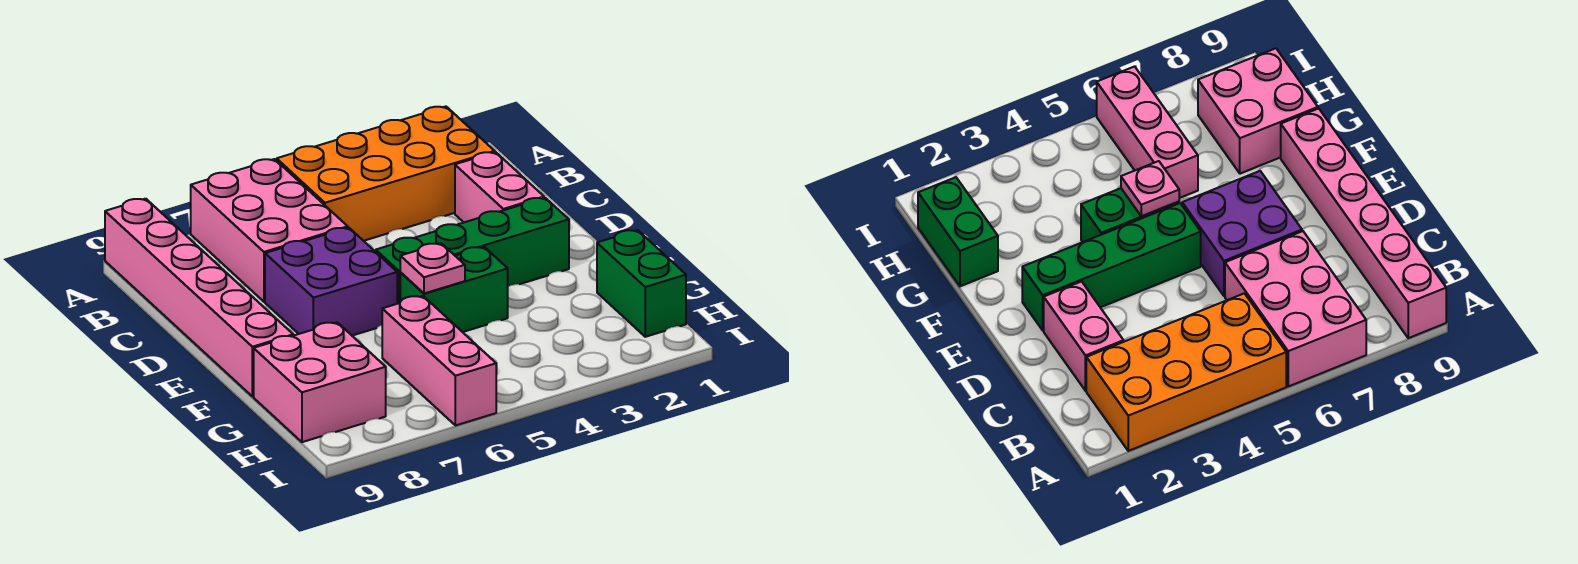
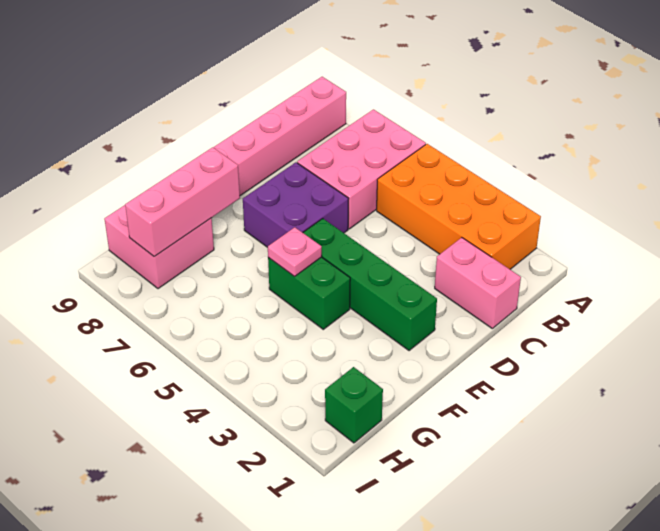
pink brick C2:D2 level 1 -> pink brick C1:C2 level 1
green brick G1:H1 level 1 -> green brick H1 level 1
pink brick G6:I6 level 1 -> pink brick F8:H8 level 2

